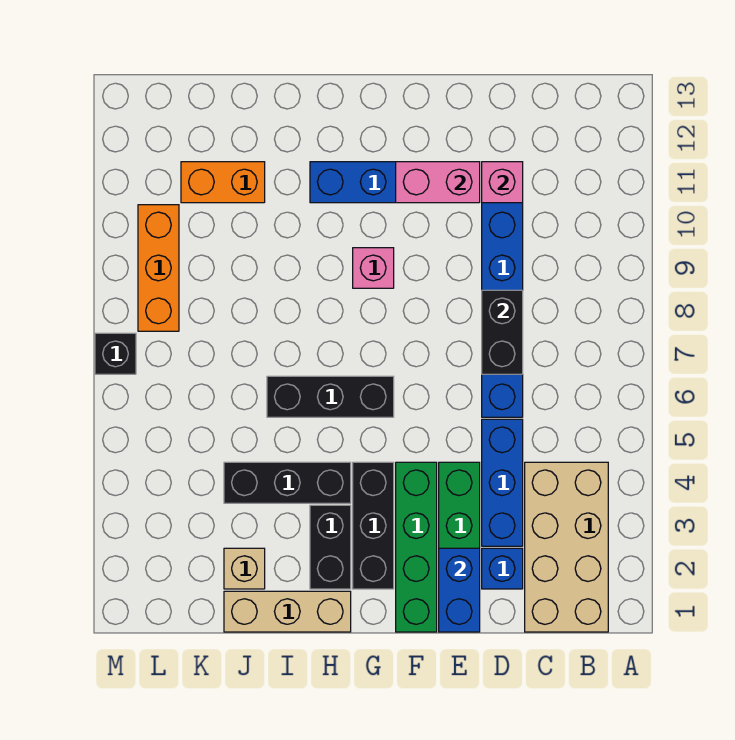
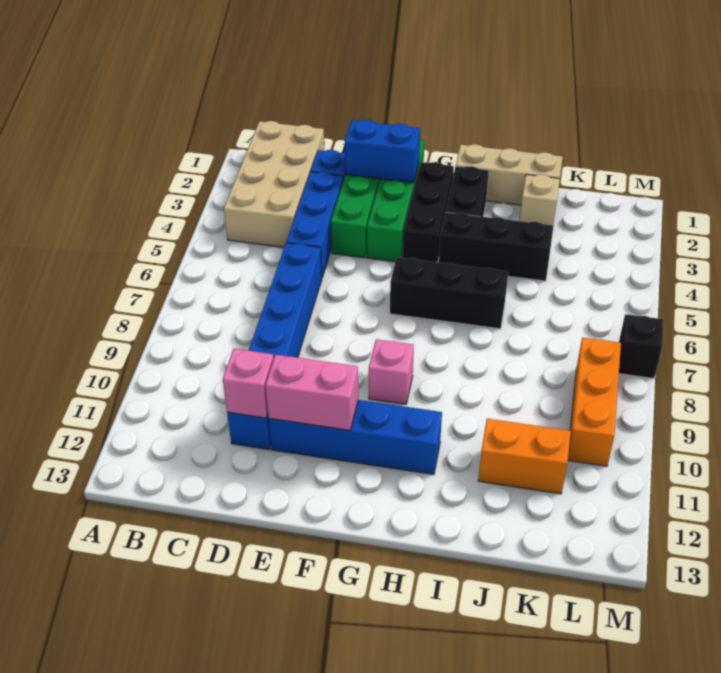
black brick D7:D8 level 2 -> none
blue brick E1:E2 level 2 -> blue brick E2:F2 level 2

